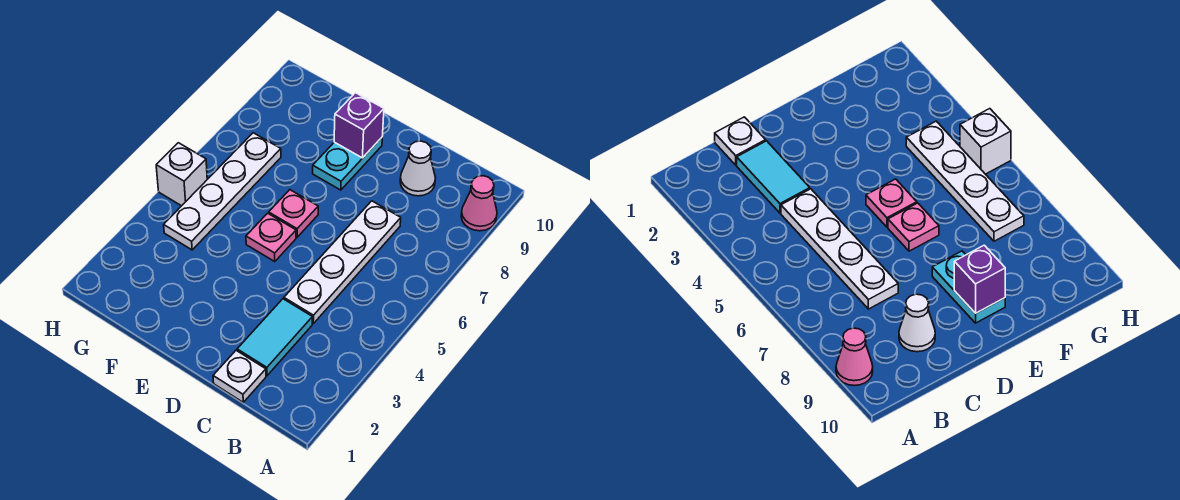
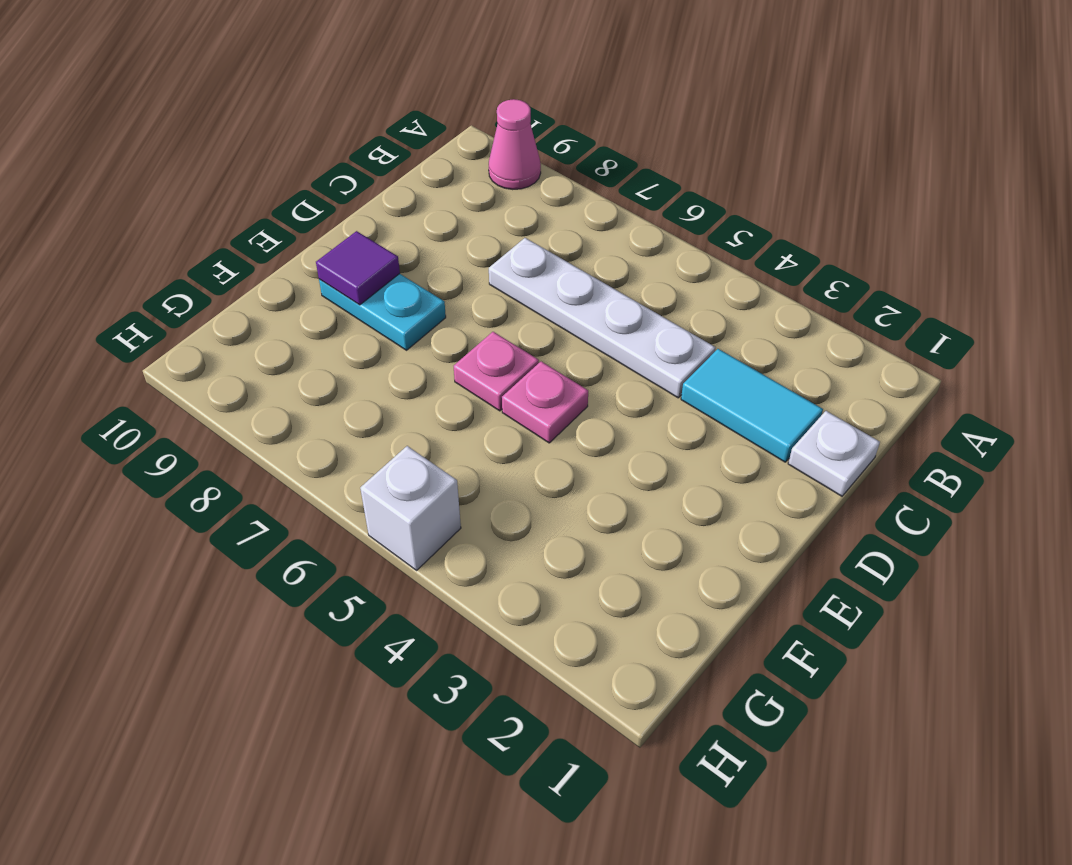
white cone C9 level 1 -> none
purple brick E9 level 2 -> purple tile E9 level 2
white plate G4:G7 level 1 -> none

